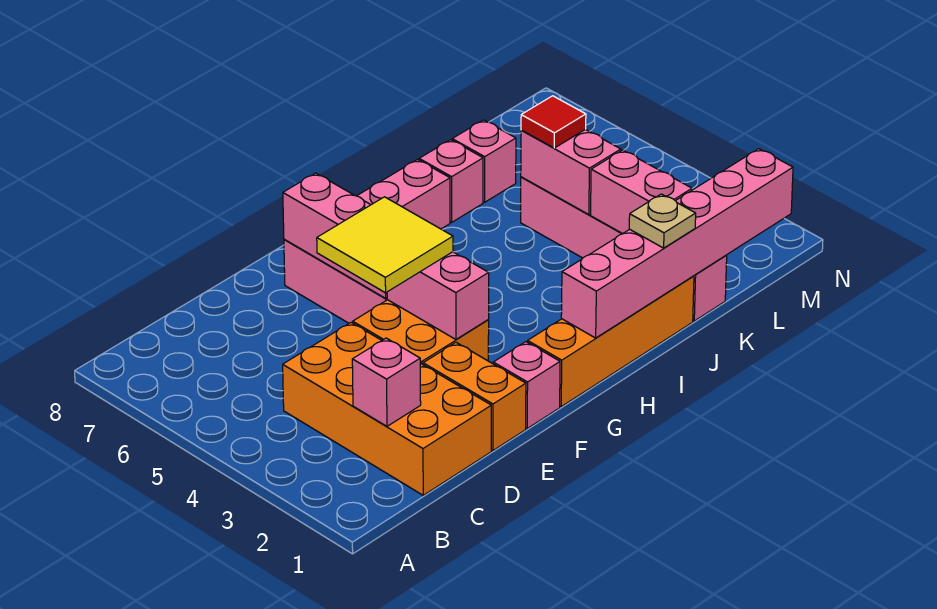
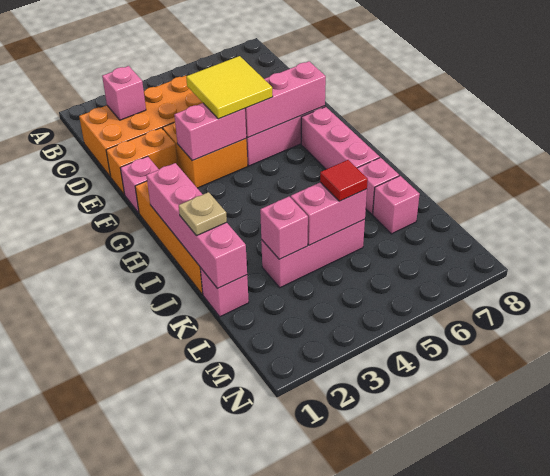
pink brick H1:M1 level 2 -> pink brick H1:K1 level 2
pink brick K2:K3 level 2 -> pink brick K3 level 2

